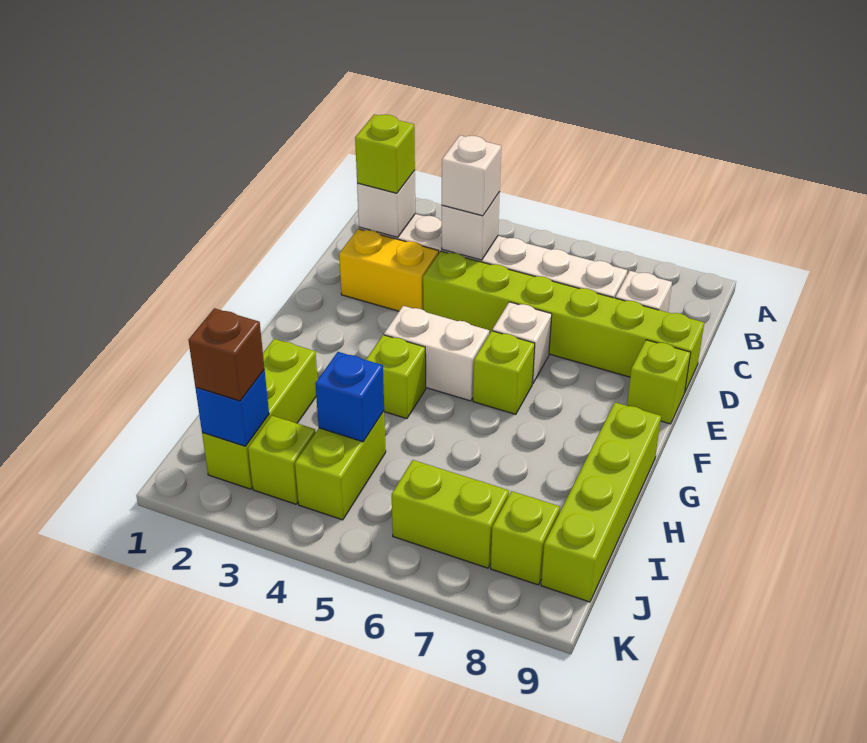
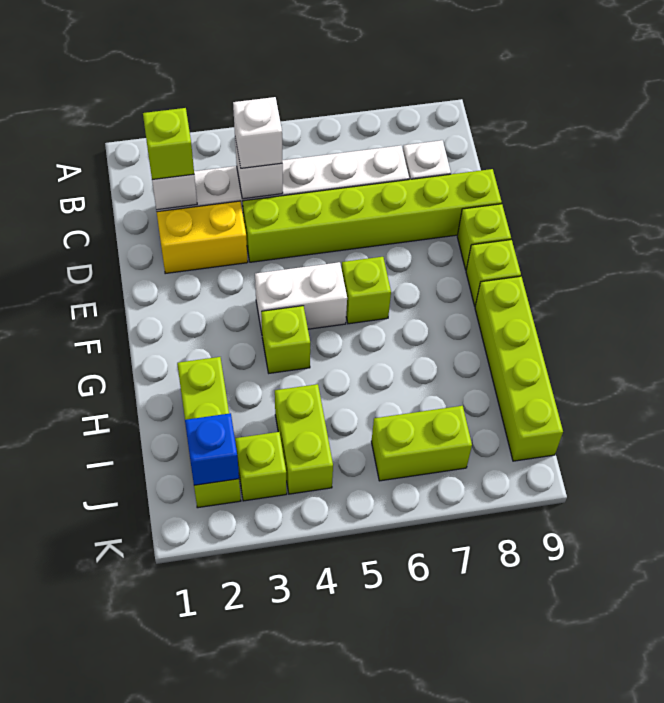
white brick E6 level 1 -> none
blue brick I4 level 2 -> none
brown brick J2 level 3 -> none
lime brick J8 level 1 -> lime brick F9 level 1

